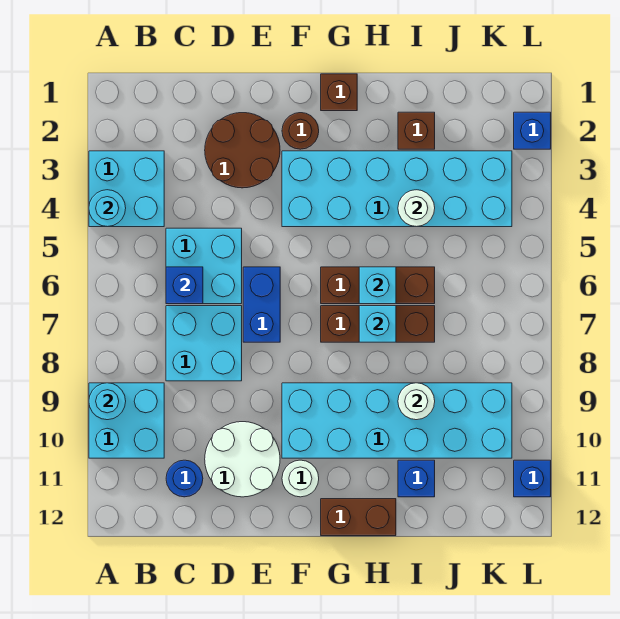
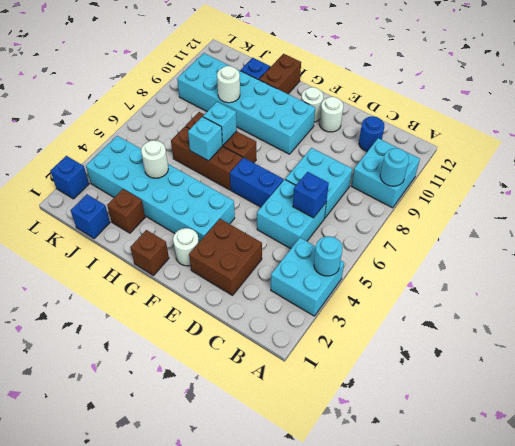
brown round brick D2:E3 level 1 -> brown brick D2:E3 level 1
white round brick D10:E11 level 1 -> white round brick E11 level 1
blue brick E6:E7 level 1 -> blue brick E6:F6 level 1
brown round brick F2 level 1 -> white round brick F2 level 1
brown brick G12:H12 level 1 -> brown brick H11:H12 level 1
blue brick L11 level 1 -> blue brick J1 level 1

